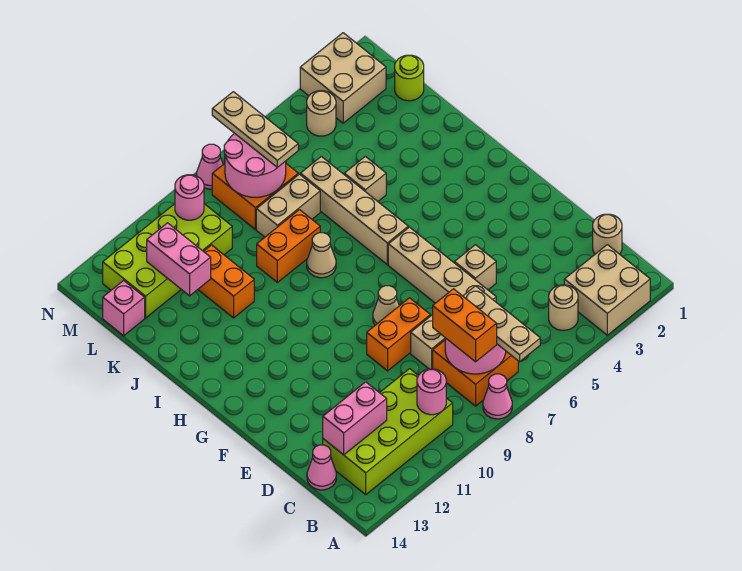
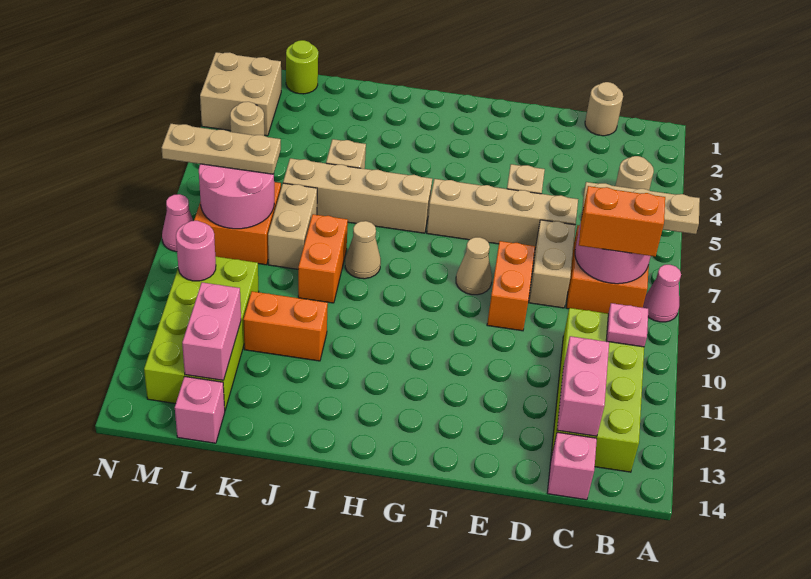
tan brick A2:B3 level 1 -> none
pink round brick B10 level 2 -> pink plate B10 level 2
pink cone C14 level 1 -> pink brick C14 level 1
pink brick K12:L12 level 2 -> pink brick L12:L13 level 2

